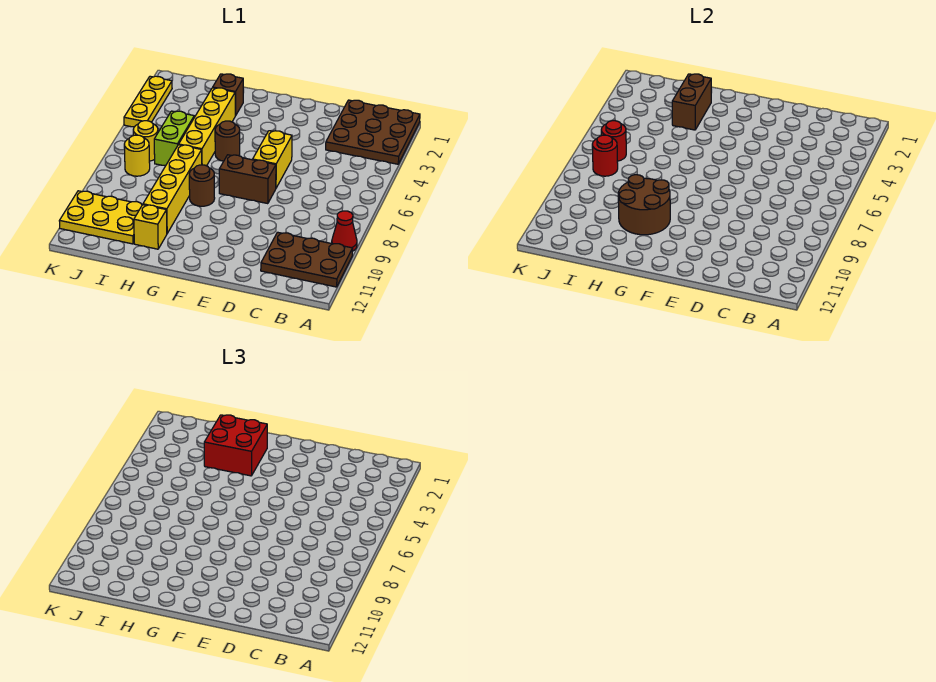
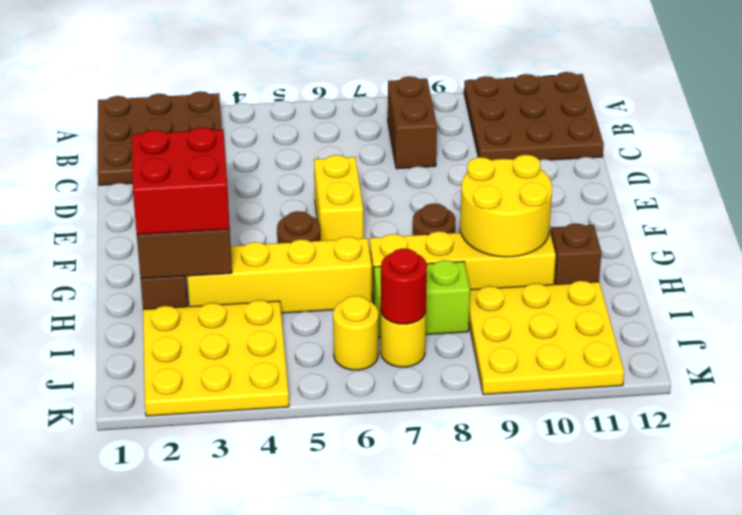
red cone A9 level 1 -> none
brown plate A10:C11 level 1 -> brown plate A10:C12 level 1
yellow brick E5:E6 level 1 -> yellow brick E6:F6 level 1
brown brick E7:F7 level 1 -> brown brick B8:C8 level 1
brown round brick G9:H10 level 2 -> yellow round brick G9:H10 level 2
yellow brick H11 level 1 -> brown brick H11 level 1
lime brick I5:I6 level 1 -> lime brick I7:I8 level 1
yellow plate I10:K11 level 1 -> yellow plate I9:K11 level 1
red round brick J6 level 2 -> none
yellow plate K2:K4 level 1 -> yellow plate I2:K4 level 1

